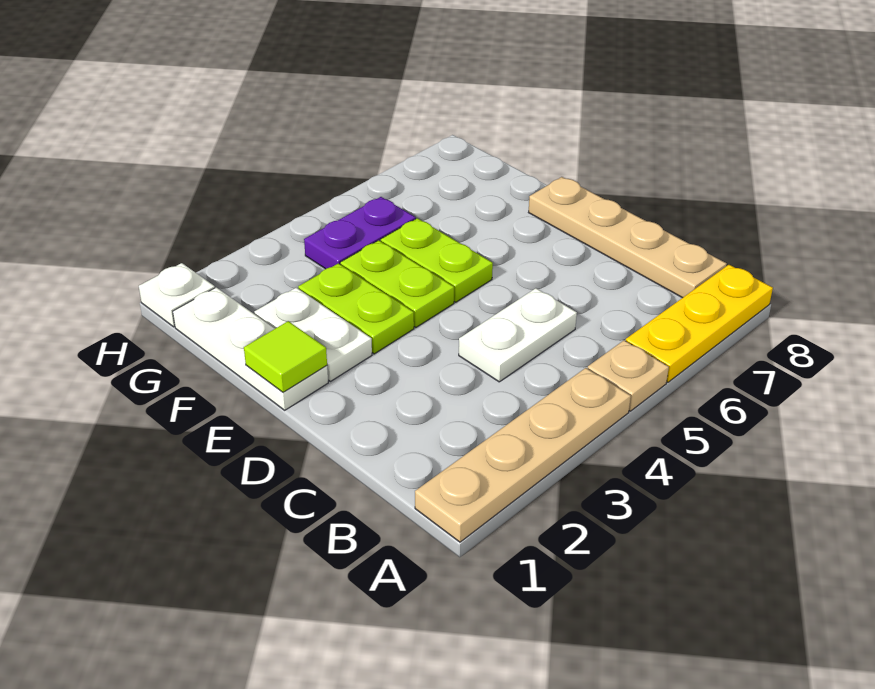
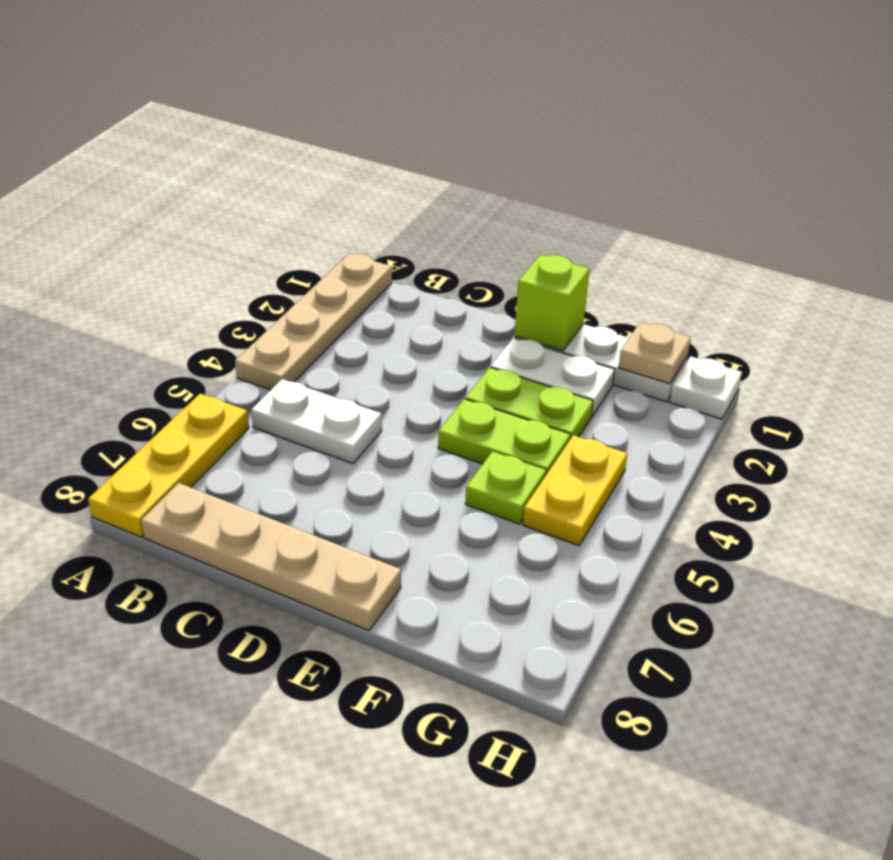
tan plate A5 level 1 -> tan plate G1 level 2
white plate C4:C5 level 1 -> white plate B5:C5 level 1
lime tile E1 level 2 -> lime brick E1 level 2
lime plate E5:F5 level 1 -> lime plate F5 level 1
purple plate G4:G5 level 1 -> yellow plate G4:G5 level 1

